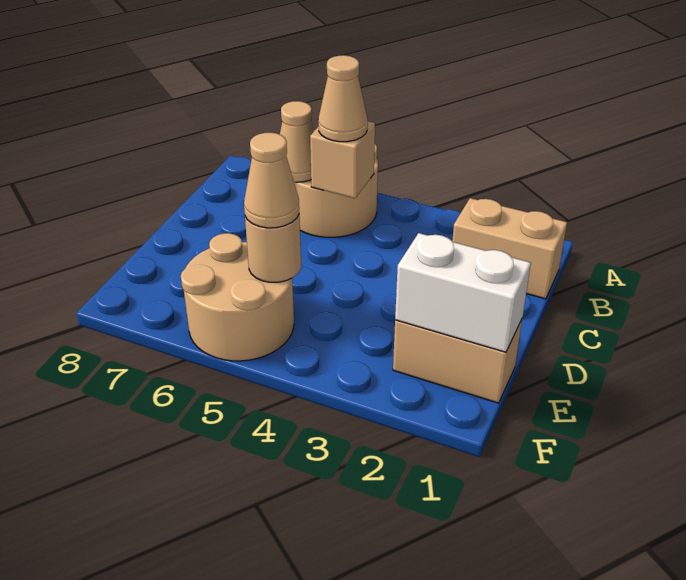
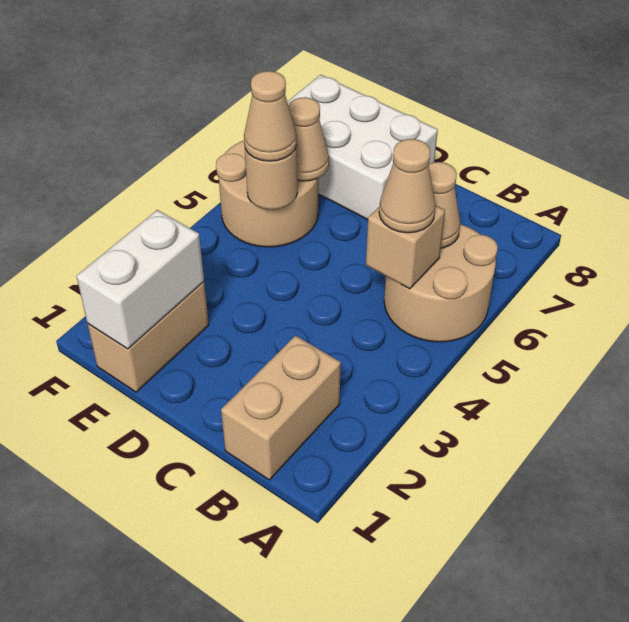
none -> white brick D7:F8 level 1
none -> tan cone E6 level 2

